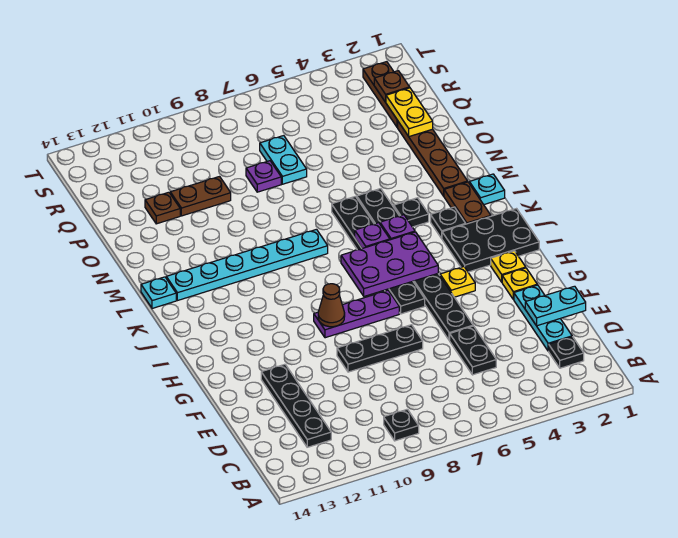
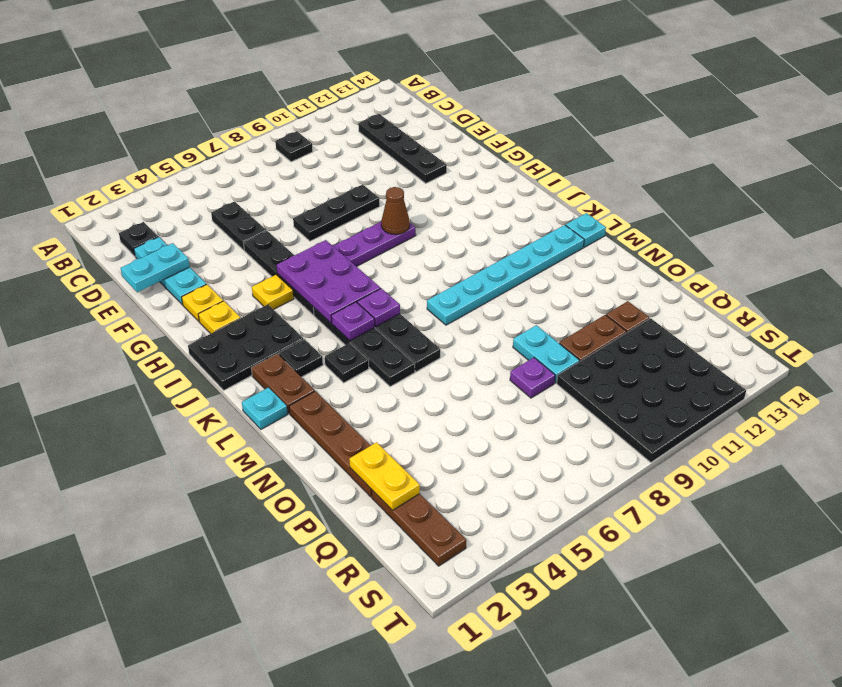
purple plate I5:J7 level 2 -> purple plate H5:J6 level 2
cyan plate P7:Q7 level 1 -> cyan plate O9:P9 level 1
none -> black plate Q9:T12 level 1
brown plate R2 level 2 -> none

